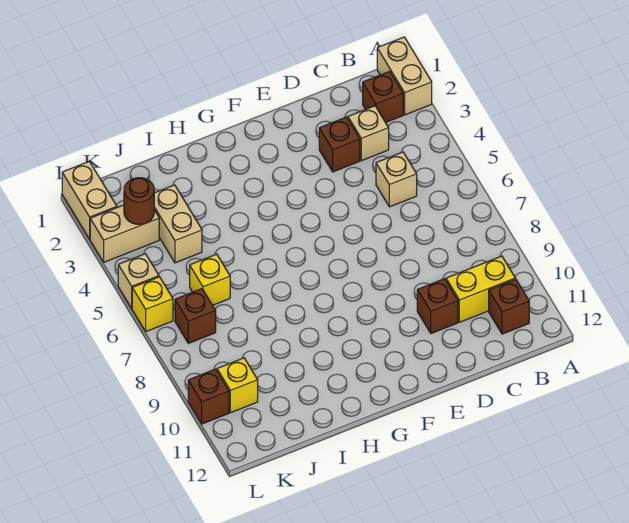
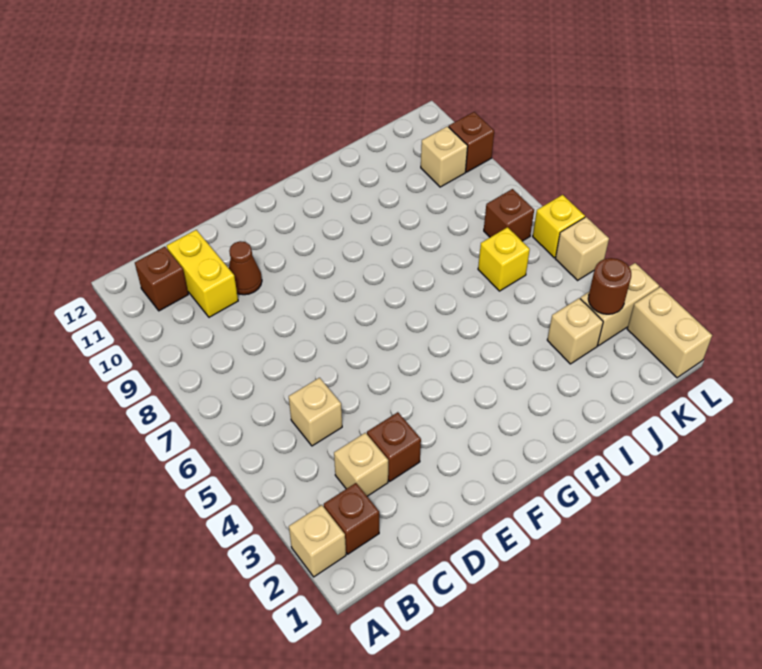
tan brick A1:A2 level 1 -> tan brick A2 level 1
yellow brick B10:C10 level 1 -> yellow brick C10:C11 level 1
brown brick D10 level 1 -> brown cone D10 level 1
tan brick J3:J4 level 1 -> tan brick J3 level 1
yellow brick K10 level 1 -> tan brick K10 level 1

